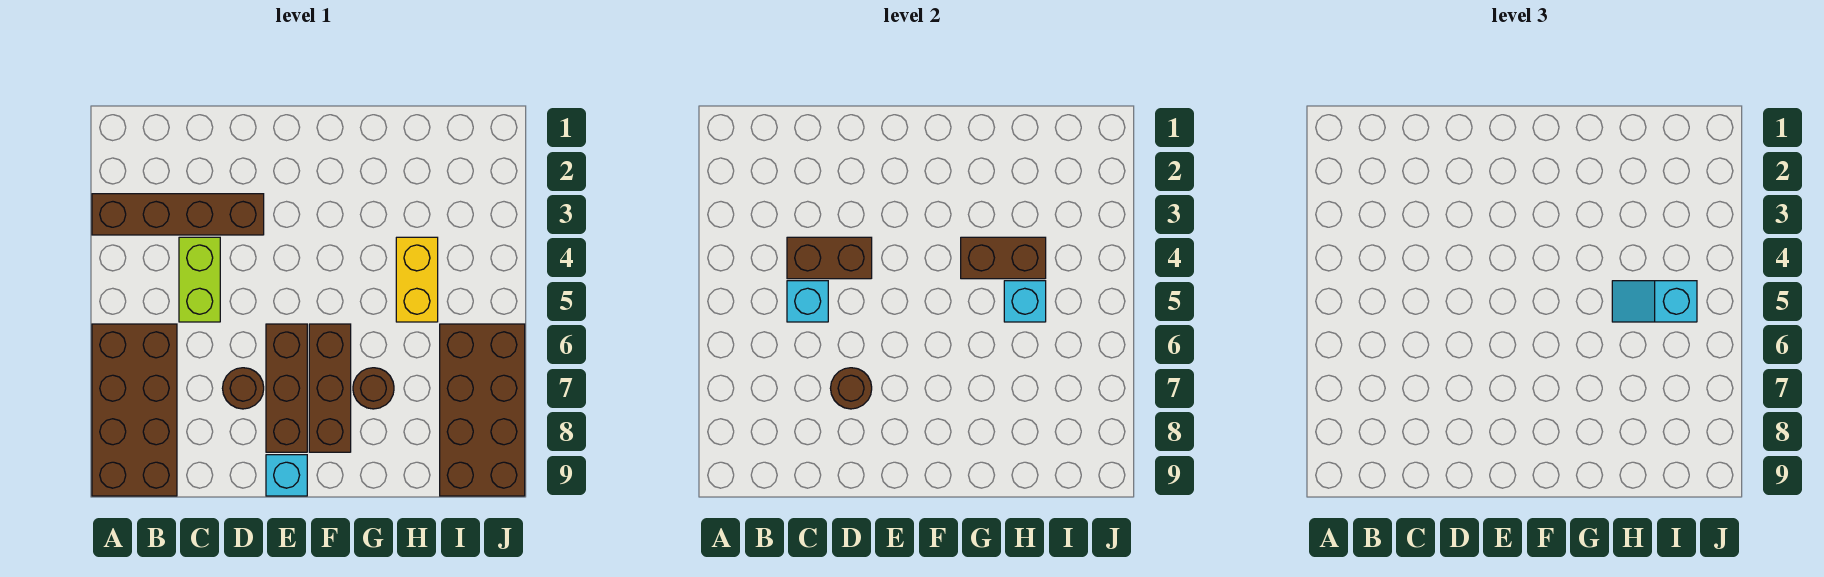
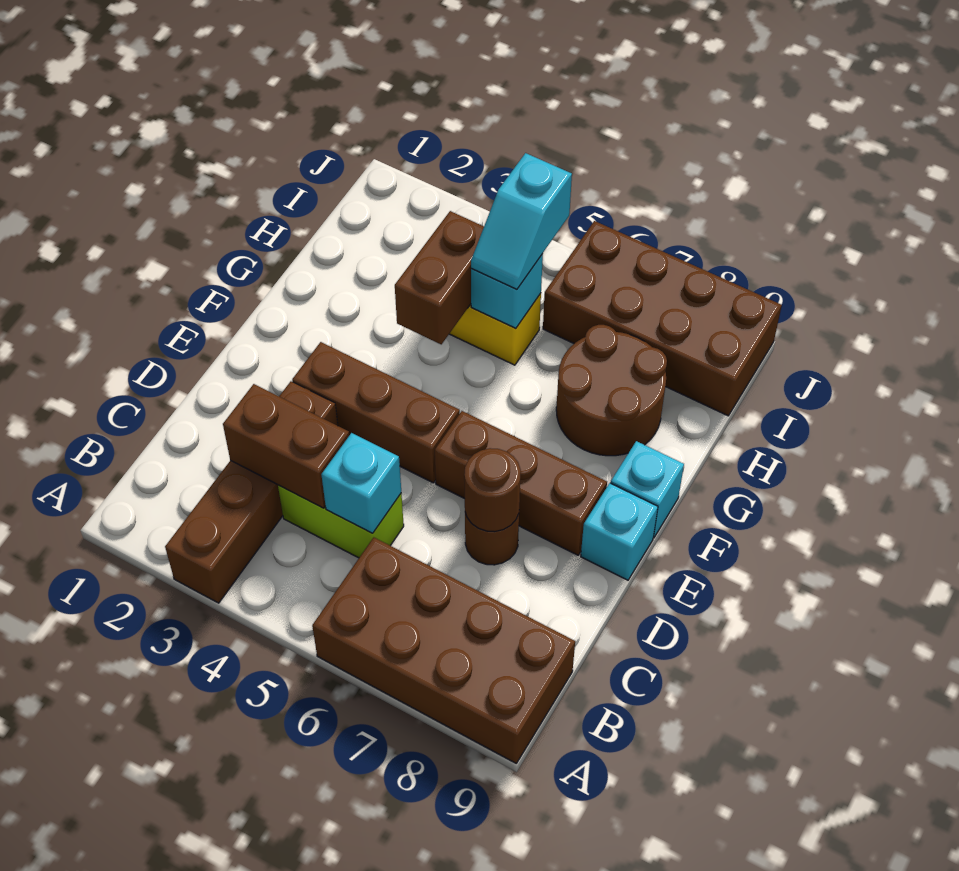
brown brick C4:D4 level 2 -> brown brick C3:C4 level 2
brown brick F6:F8 level 1 -> brown brick E3:E5 level 1
none -> cyan brick F9 level 1
brown round brick G7 level 1 -> brown round brick G7:H8 level 1

